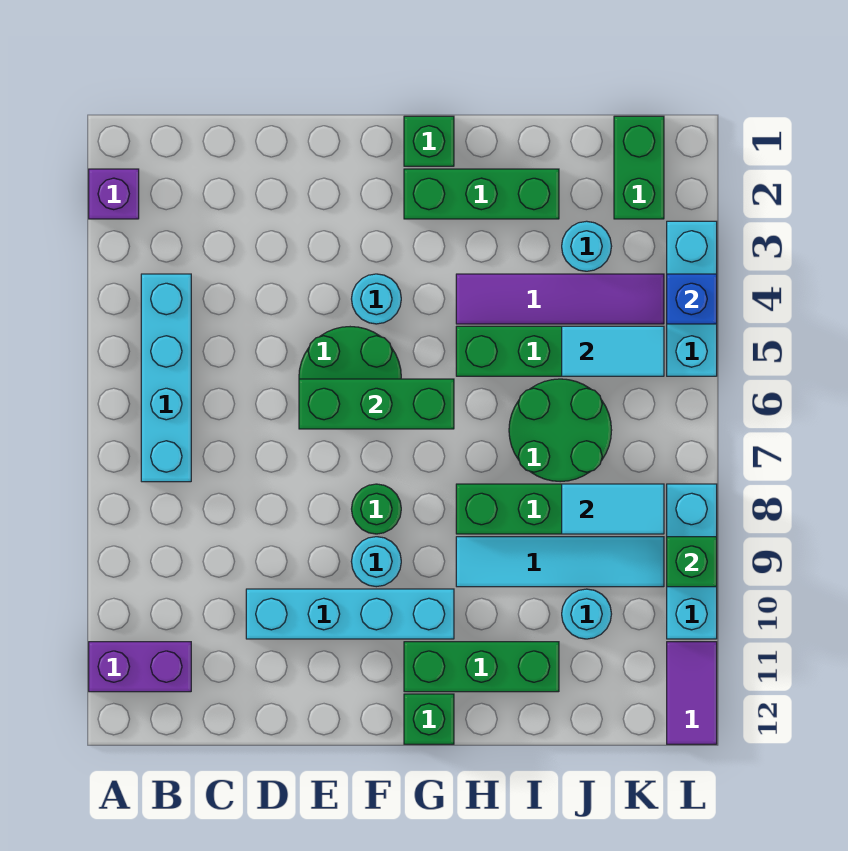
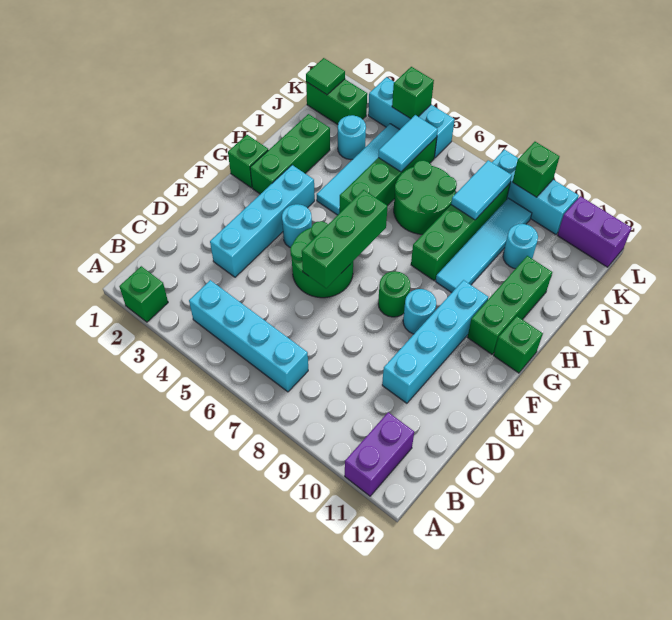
purple brick A2 level 1 -> green brick A2 level 1
none -> cyan brick D3:G3 level 1
purple tile H4:K4 level 1 -> cyan tile H4:K4 level 1
none -> green tile K1 level 2
blue brick L4 level 2 -> green brick L4 level 2
purple tile L11:L12 level 1 -> purple brick L11:L12 level 1

